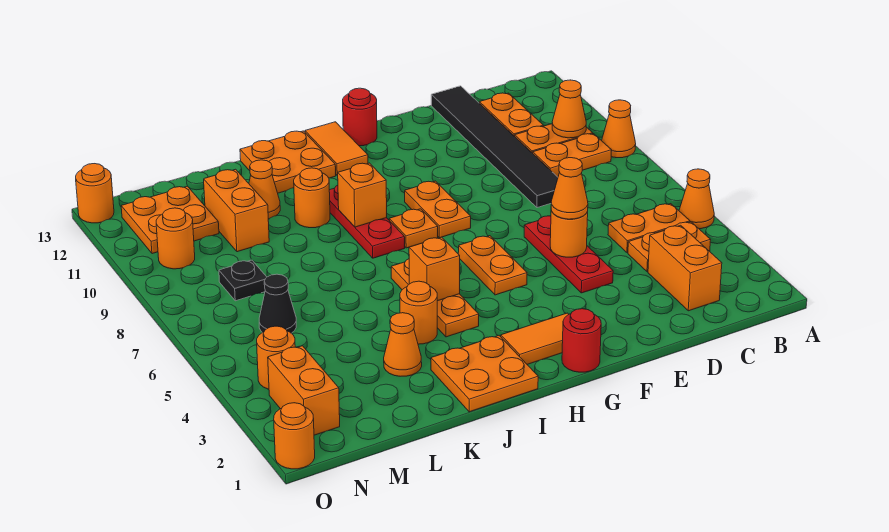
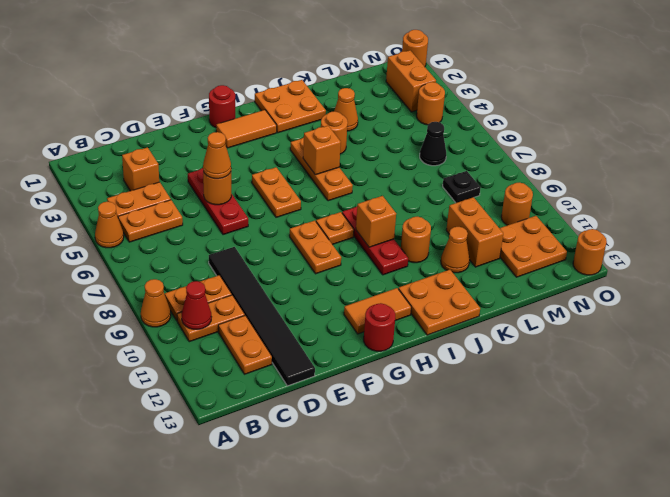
orange cone B10 level 2 -> red cone B10 level 2
orange brick C2:C3 level 1 -> orange brick C3 level 1
orange tile H12:H13 level 1 -> orange tile G12:H12 level 1

